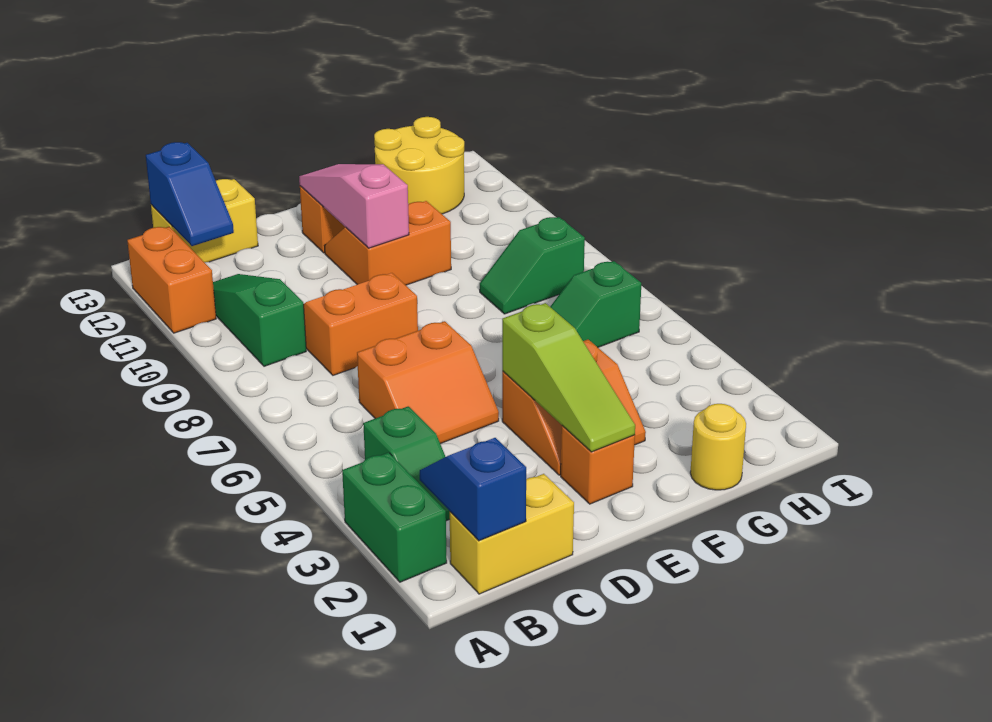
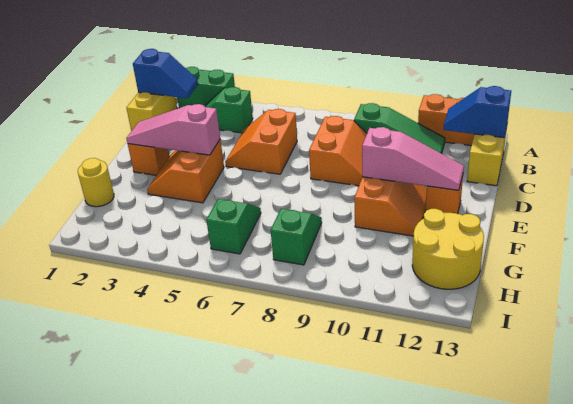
lime slope E2:E4 level 2 top 4 -> pink slope E2:E4 level 2 top 4

